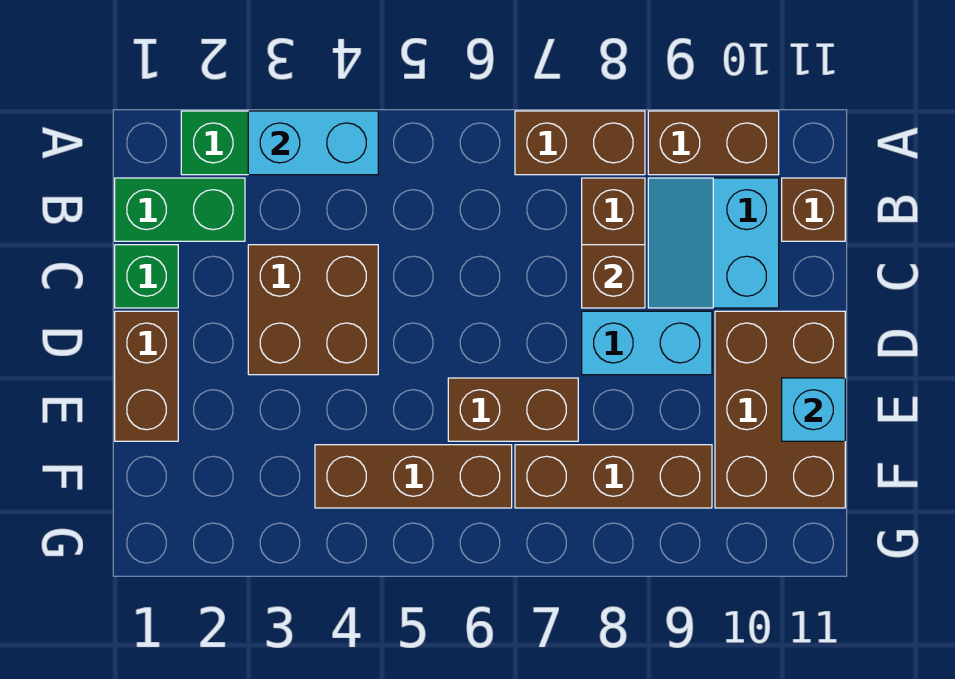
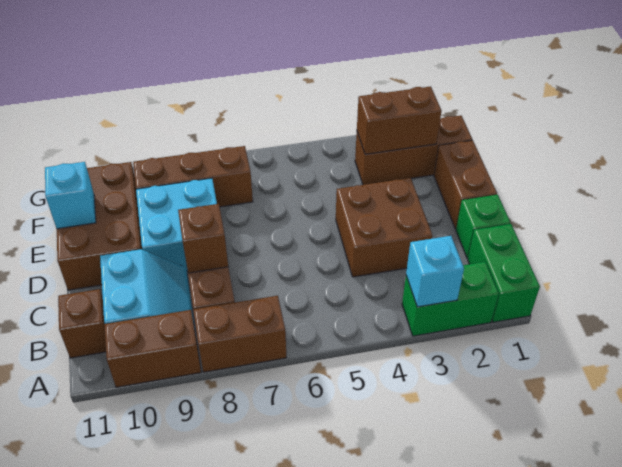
cyan brick A3:A4 level 2 -> cyan brick A3 level 2
green brick B1:B2 level 1 -> green brick A1:B1 level 1
cyan brick D8:D9 level 1 -> cyan brick D8:E9 level 1
brown brick E6:E7 level 1 -> brown brick F2:F3 level 2
brown brick F4:F6 level 1 -> brown brick F1:F3 level 1

